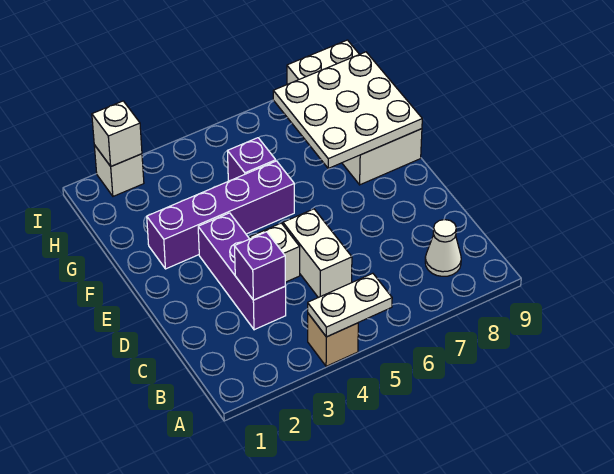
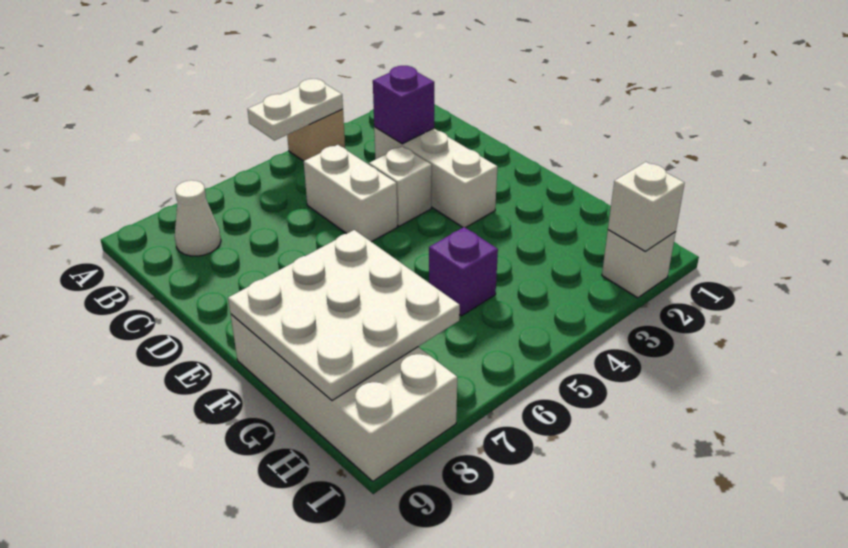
purple brick C3:E3 level 1 -> white brick C3:E3 level 1
purple brick F2:F5 level 1 -> none

